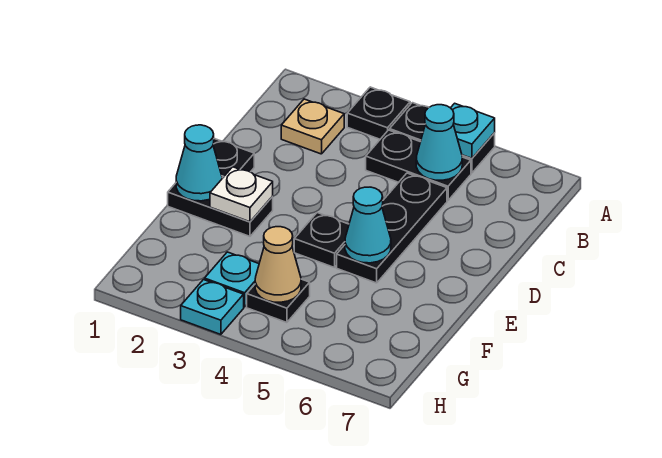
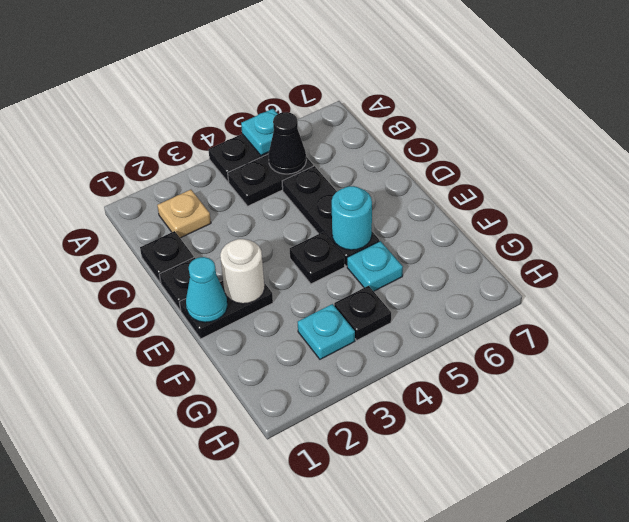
black plate A3 level 1 -> black plate C1 level 1
cyan cone B5 level 2 -> black cone B5 level 2
white plate E2 level 2 -> white round brick E2 level 2
cyan cone E5 level 2 -> cyan round brick E5 level 2
tan cone G4 level 2 -> none
cyan plate H3 level 1 -> cyan plate F5 level 1

